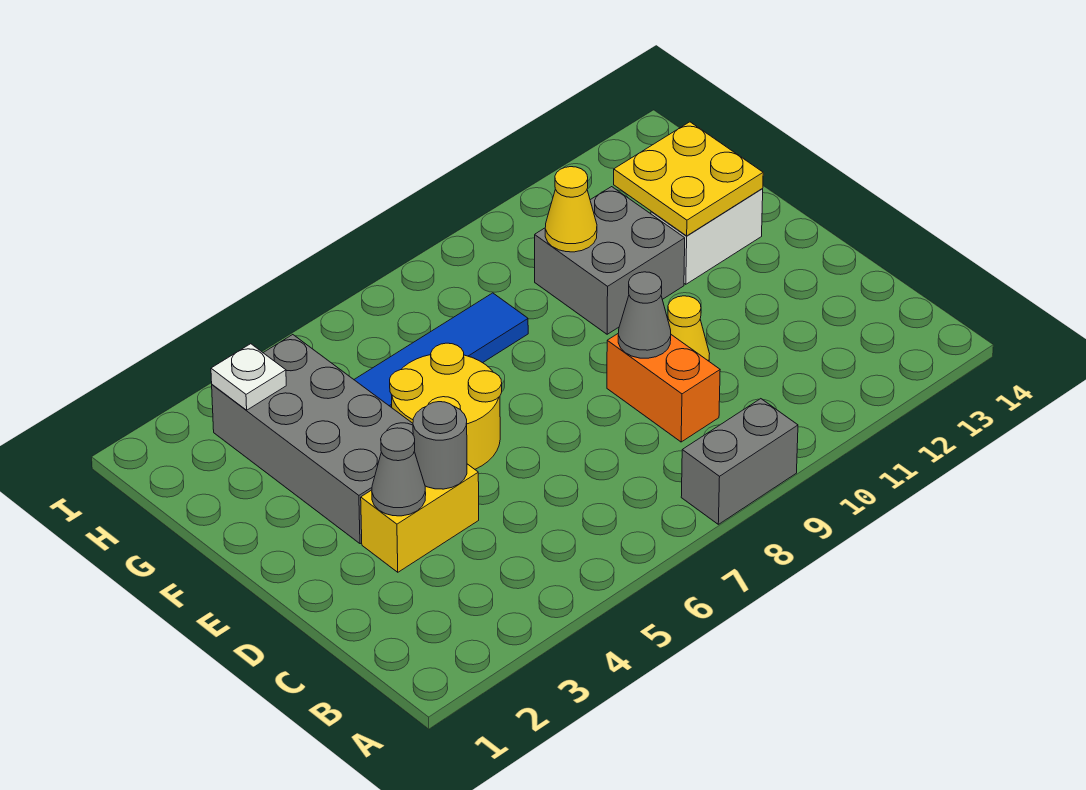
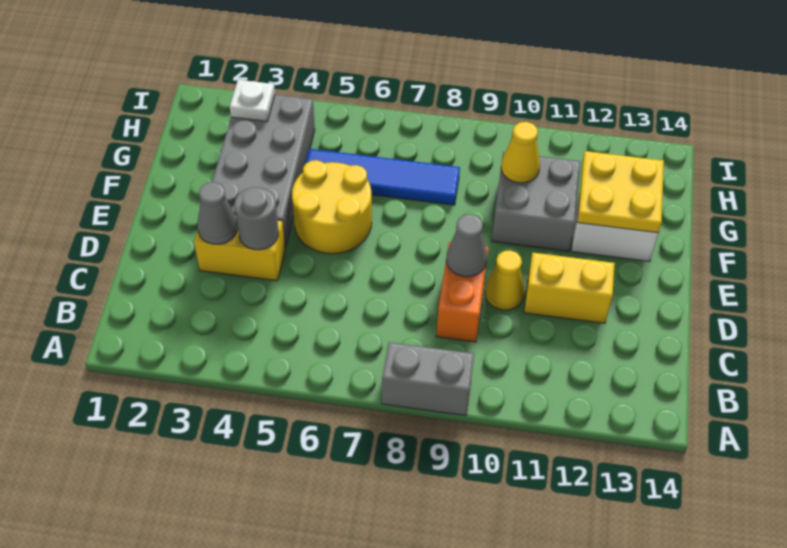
none -> yellow brick D11:D12 level 1

